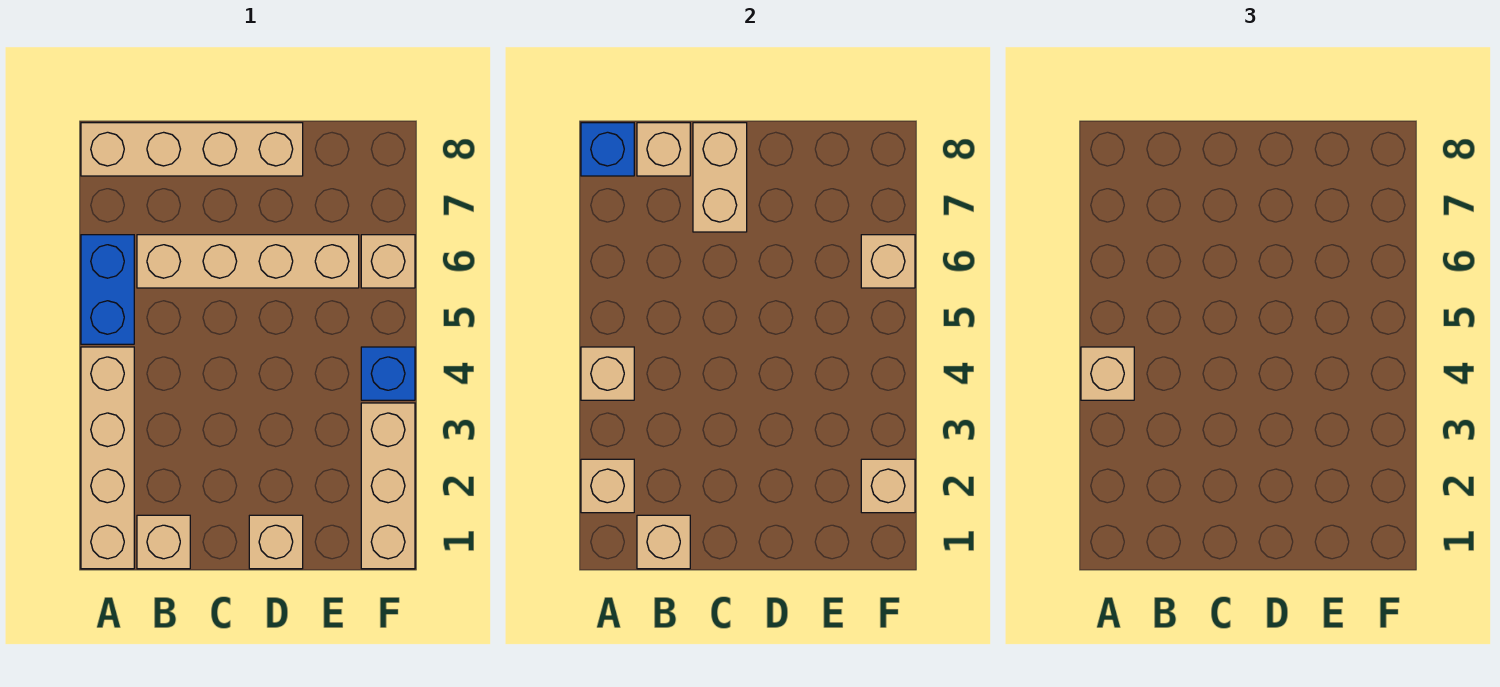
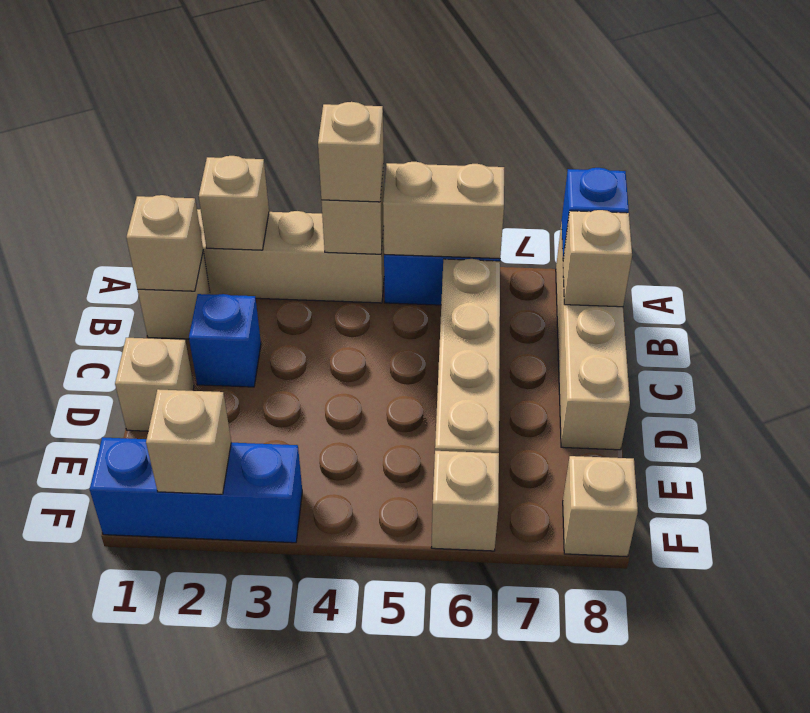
tan brick C7:C8 level 2 -> tan brick A5:A6 level 2
tan brick F1:F3 level 1 -> blue brick F1:F3 level 1
blue brick F4 level 1 -> blue brick C2 level 1
tan brick F6 level 2 -> tan brick F8 level 1

